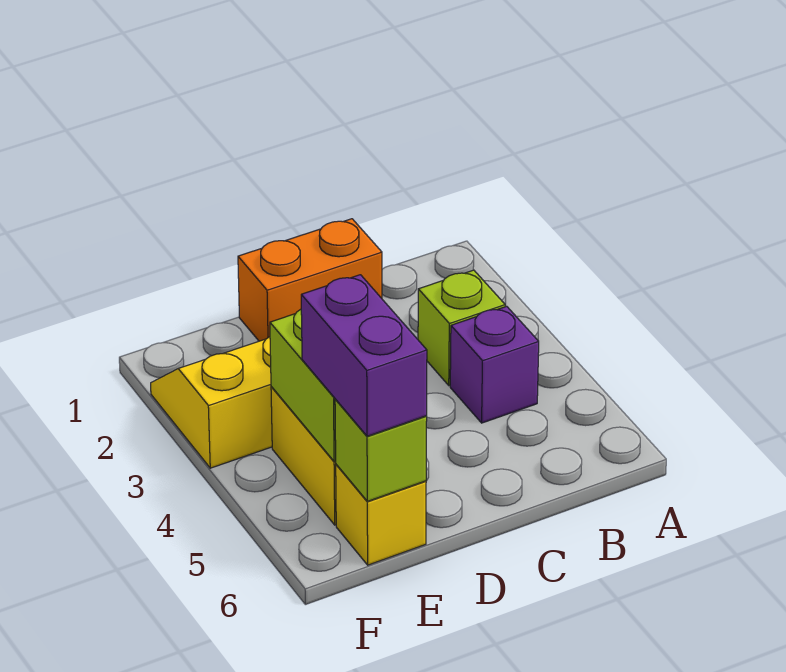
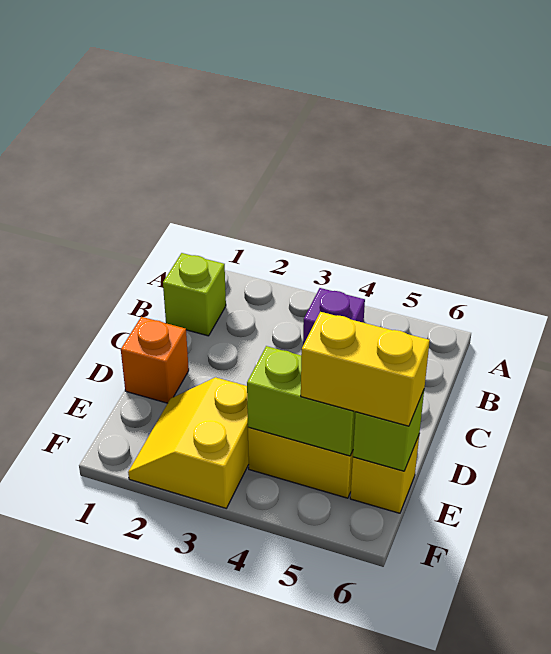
lime brick B3 level 1 -> lime brick B1 level 1
orange brick C1:D1 level 1 -> orange brick D1 level 1
purple brick E5:E6 level 3 -> yellow brick E5:E6 level 3

